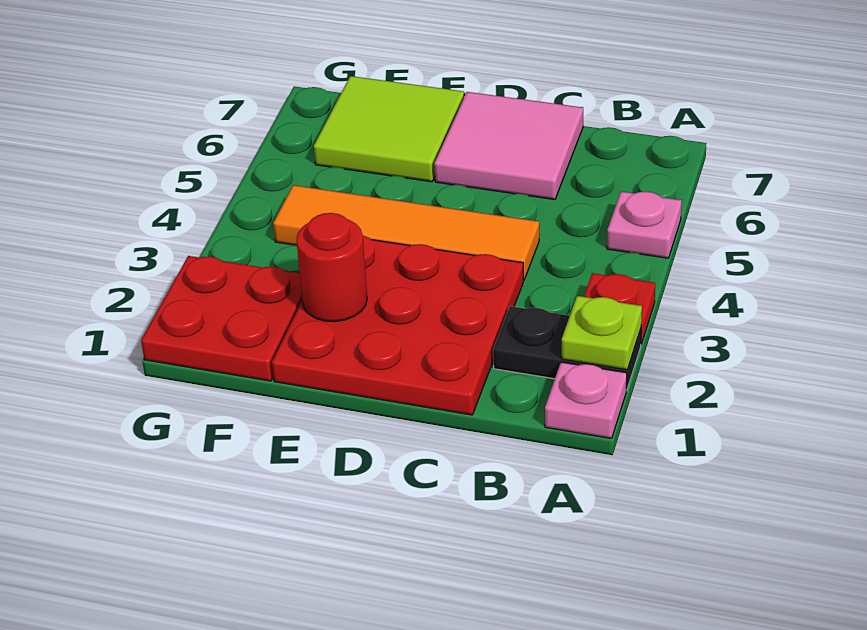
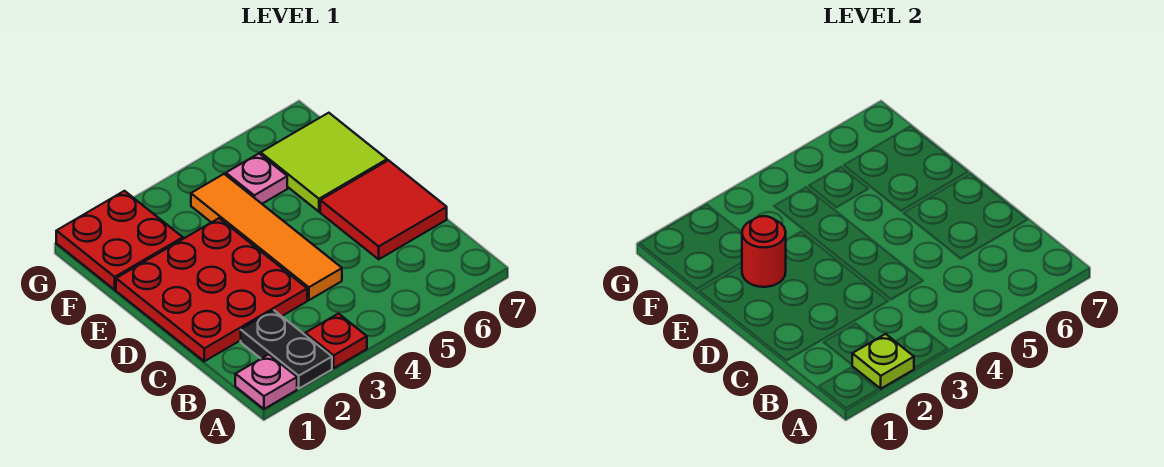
pink plate A5 level 1 -> pink plate F5 level 1
pink tile C6:D7 level 1 -> red tile C6:D7 level 1

